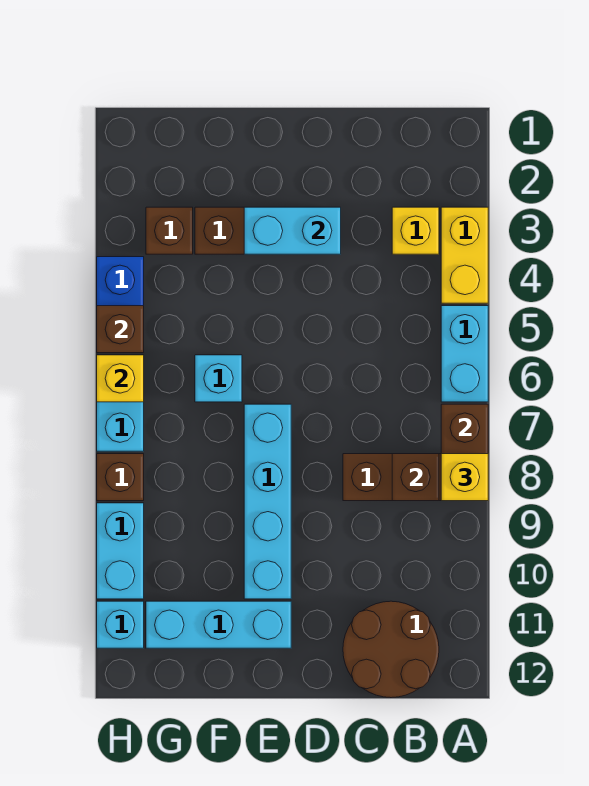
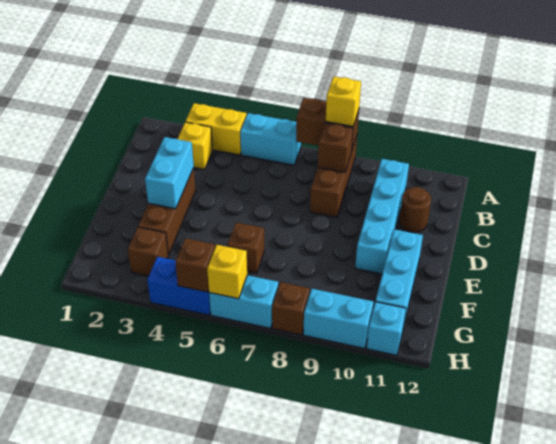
brown round brick B11:C12 level 1 -> brown round brick C11 level 1
cyan brick E7:E10 level 1 -> cyan brick B10:E10 level 1
cyan brick F6 level 1 -> brown brick F6 level 1

